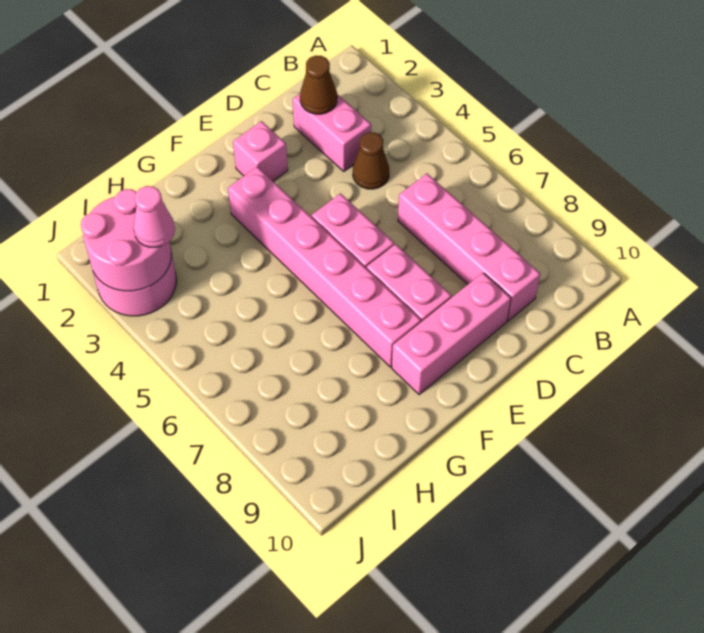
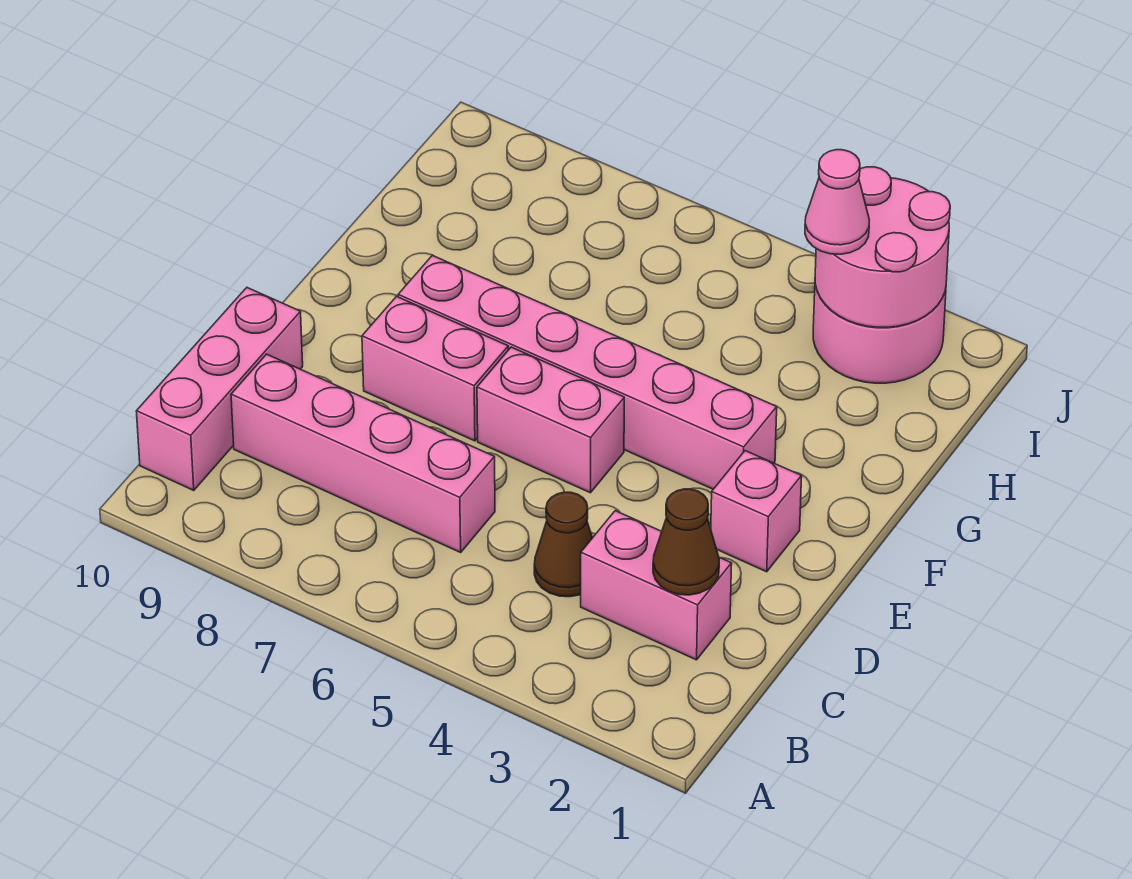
pink brick D9:F9 level 1 -> pink brick B10:D10 level 1

